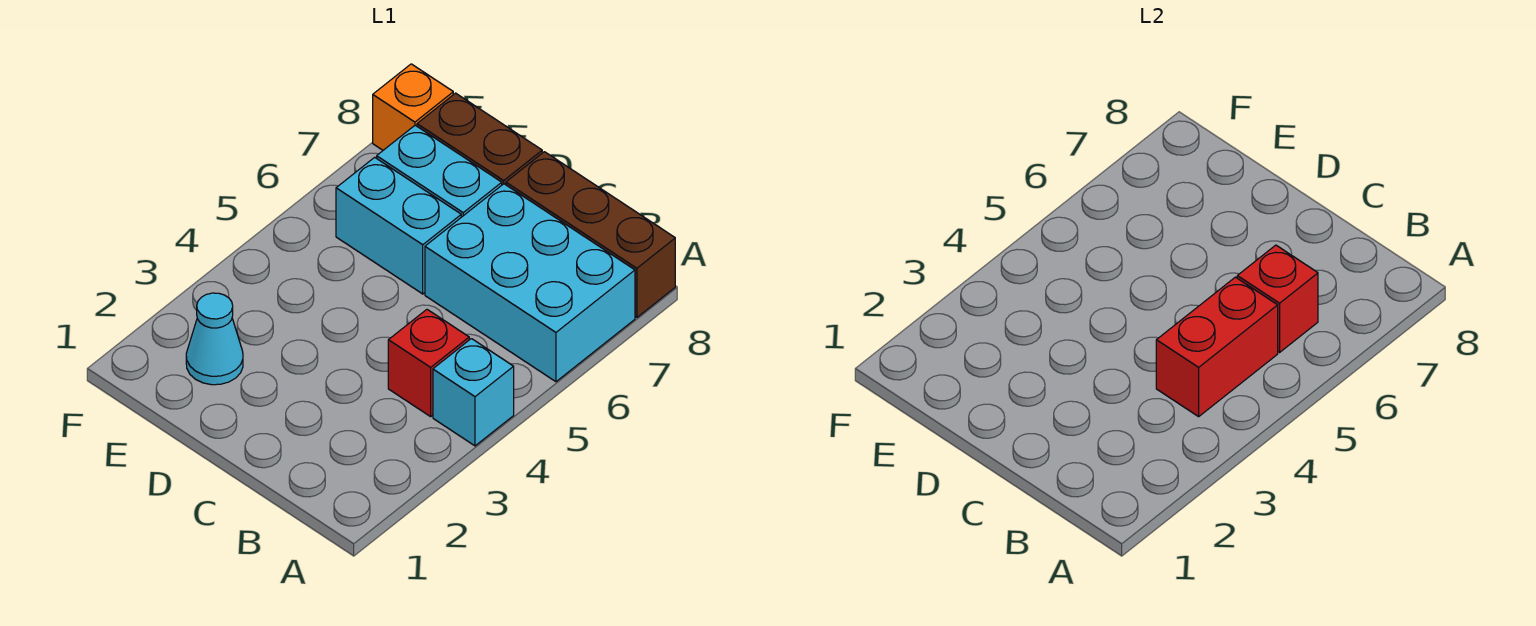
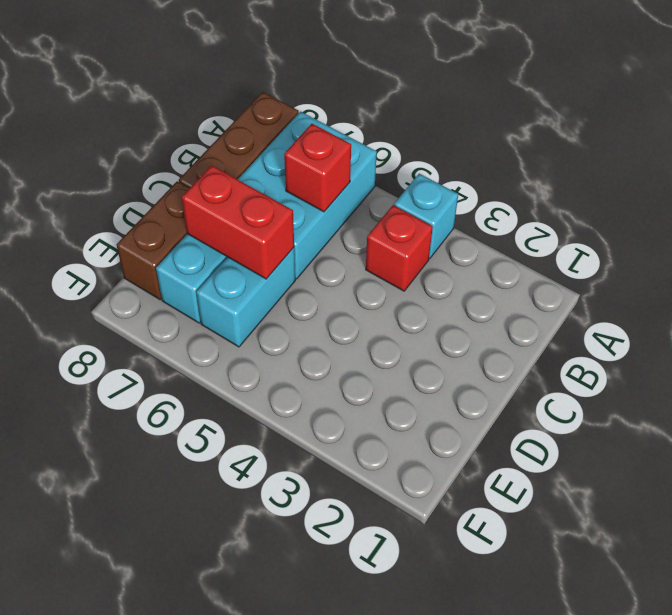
red brick B4:B5 level 2 -> red brick D6:D7 level 2
cyan cone E2 level 1 -> none
orange brick F8 level 1 -> none

